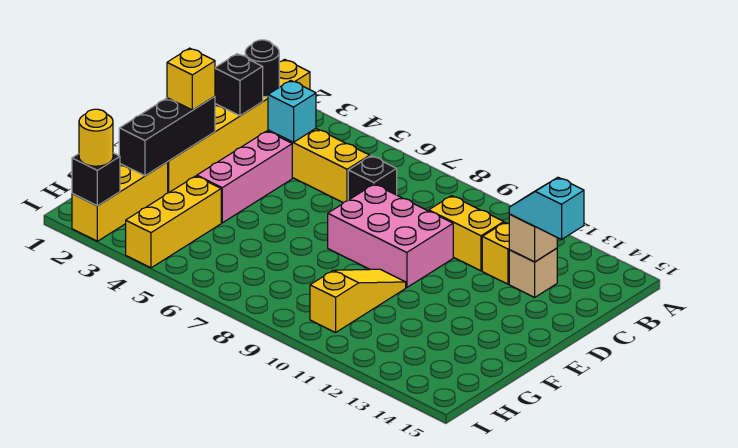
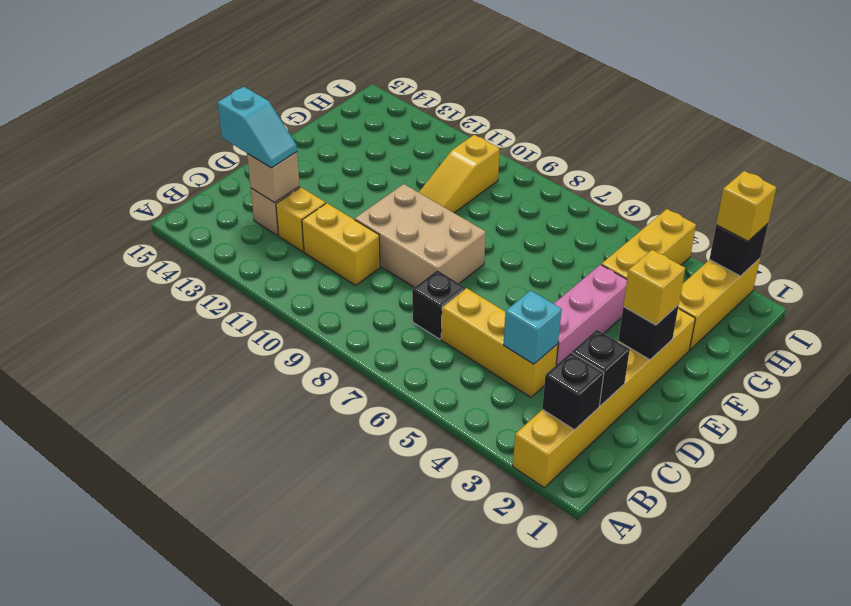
black round brick B2 level 2 -> black brick B2 level 2
pink brick D8:E10 level 1 -> tan brick D8:E10 level 1
black brick E2:G2 level 2 -> black brick E2 level 2
yellow round brick I2 level 3 -> yellow brick I2 level 3

